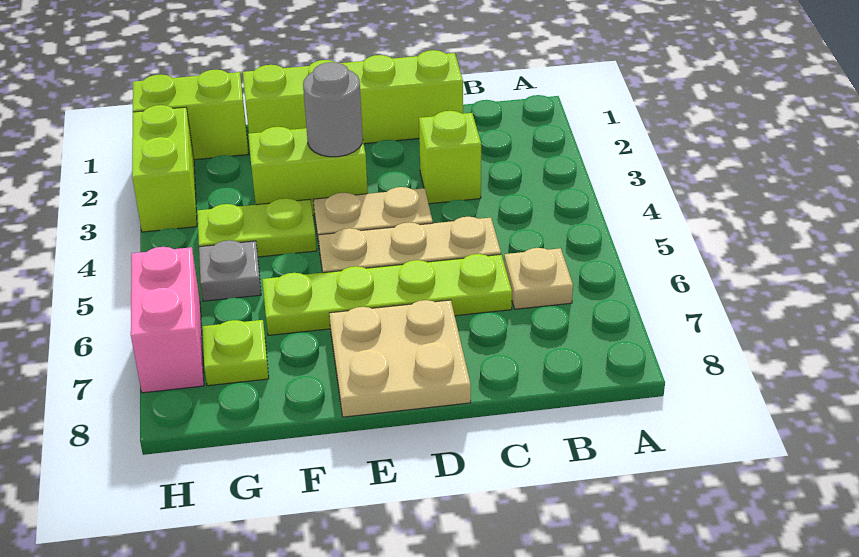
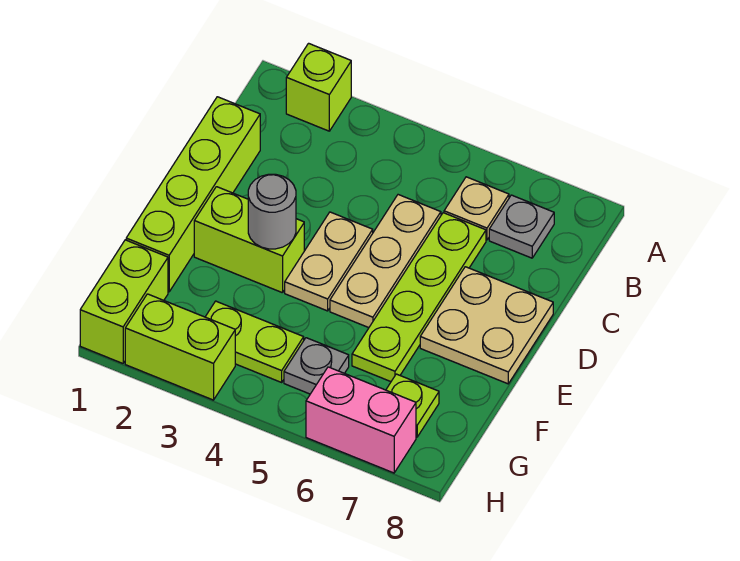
none -> grey plate B7 level 1
lime brick C3 level 1 -> lime brick A2 level 1
lime brick E3:F3 level 1 -> lime brick E2:E3 level 1
lime plate F4:G4 level 1 -> lime plate G3:G4 level 1

